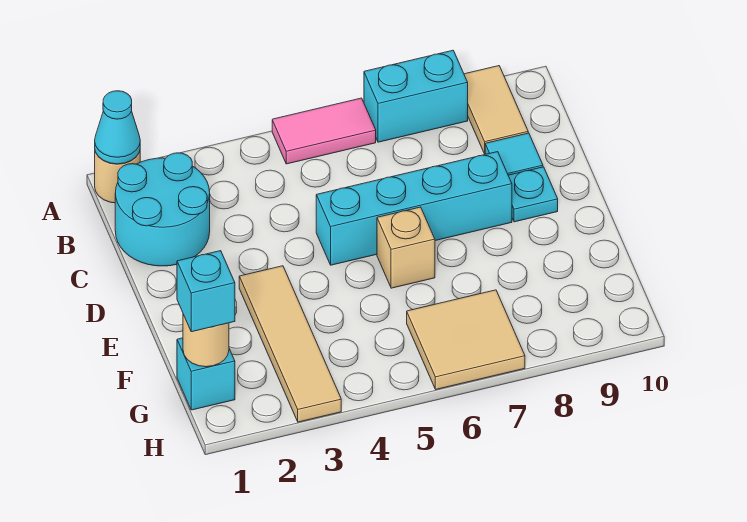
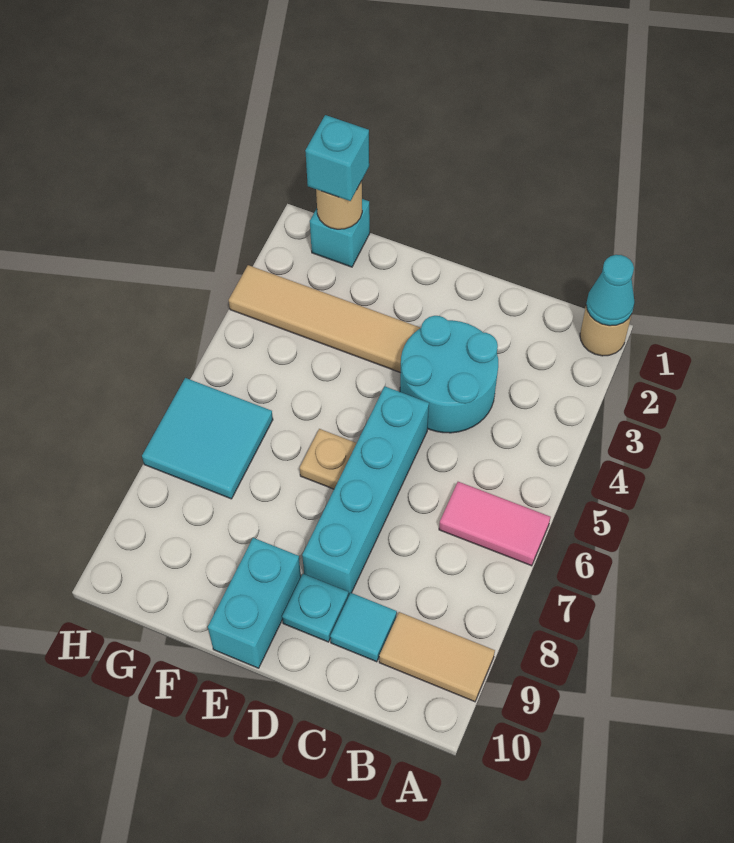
pink tile A5:A6 level 1 -> pink tile A6:B6 level 1
cyan brick A7:A8 level 1 -> cyan brick E9:E10 level 1
cyan round brick B1:C2 level 1 -> cyan round brick C3:D4 level 1
tan brick E6 level 1 -> tan plate E6 level 1
tan tile G6:H7 level 1 -> cyan tile G6:H7 level 1

